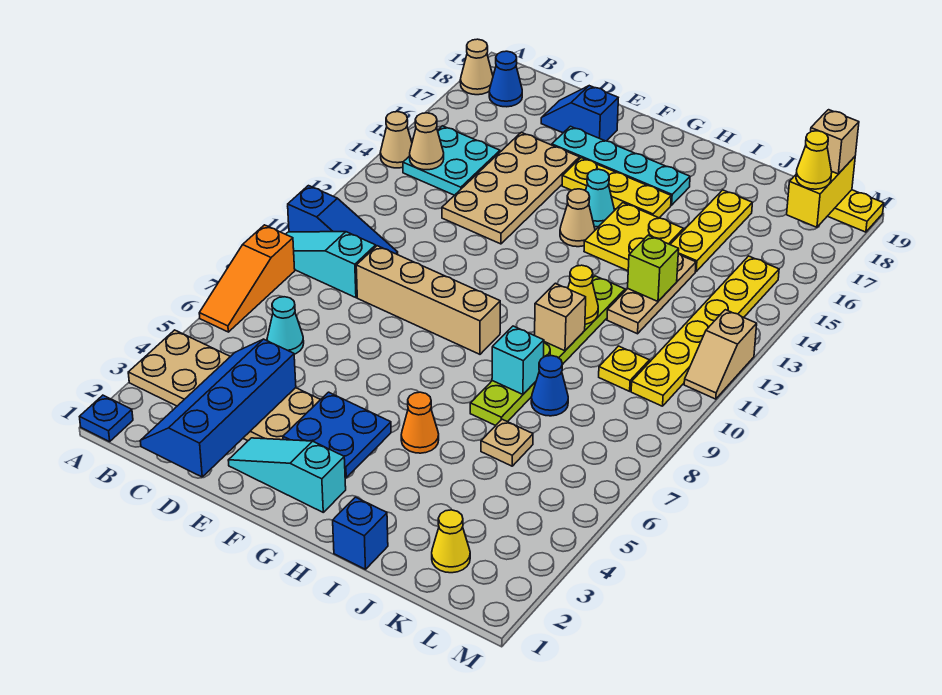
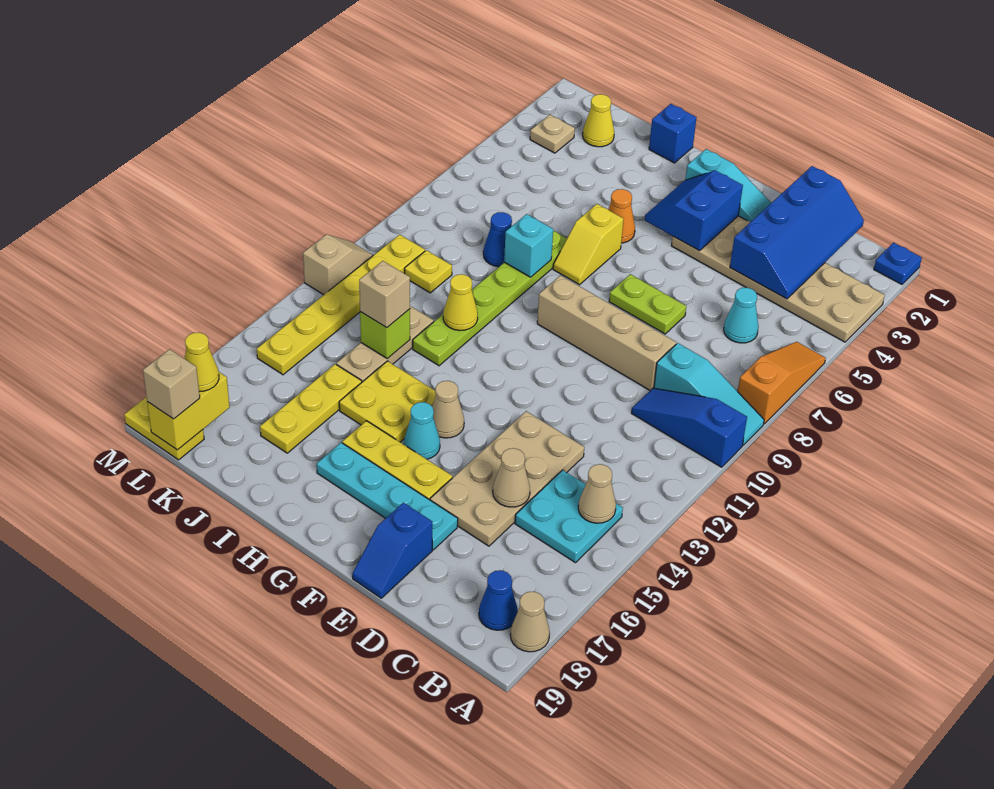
tan cone A14 level 1 -> tan cone D15 level 2
blue slope D18:E18 level 1 top E -> blue slope E18:E19 level 1 top 18
none -> lime plate E7:F7 level 1
blue plate F3:G4 level 2 -> blue slope F3:G4 level 2 top F
none -> yellow slope H6:H7 level 1 top 6
tan brick I10 level 2 -> tan brick J13 level 3
tan plate J6 level 1 -> tan plate L3 level 1

